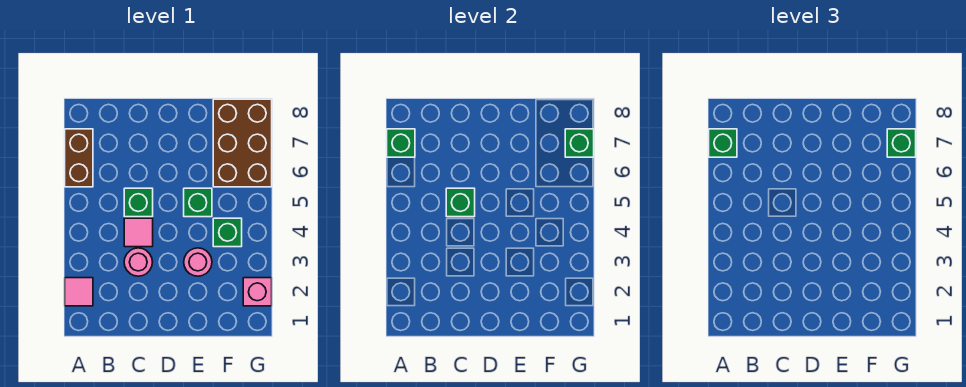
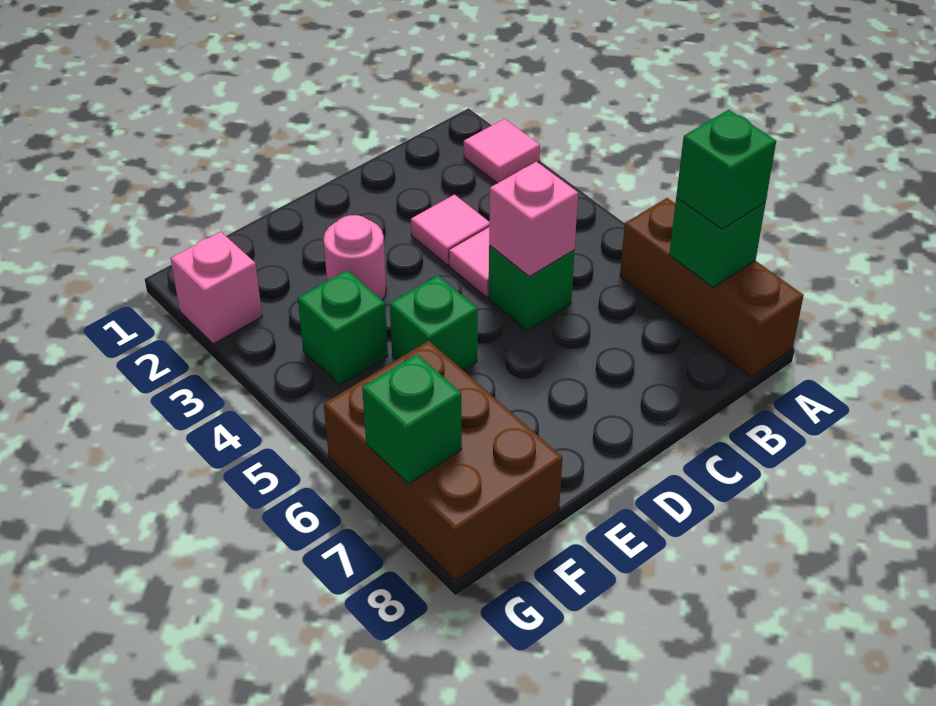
brown brick A6:A7 level 1 -> brown brick A6:A8 level 1
pink round brick C3 level 1 -> pink tile C3 level 1
green brick C5 level 2 -> pink brick C5 level 2
green brick G7 level 3 -> none

